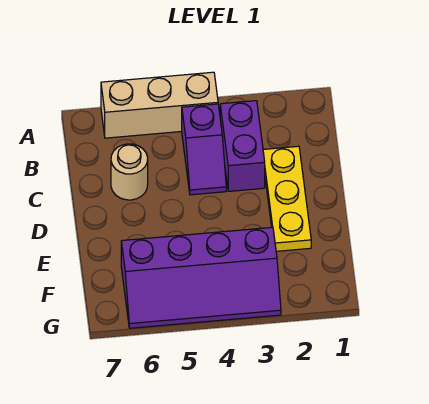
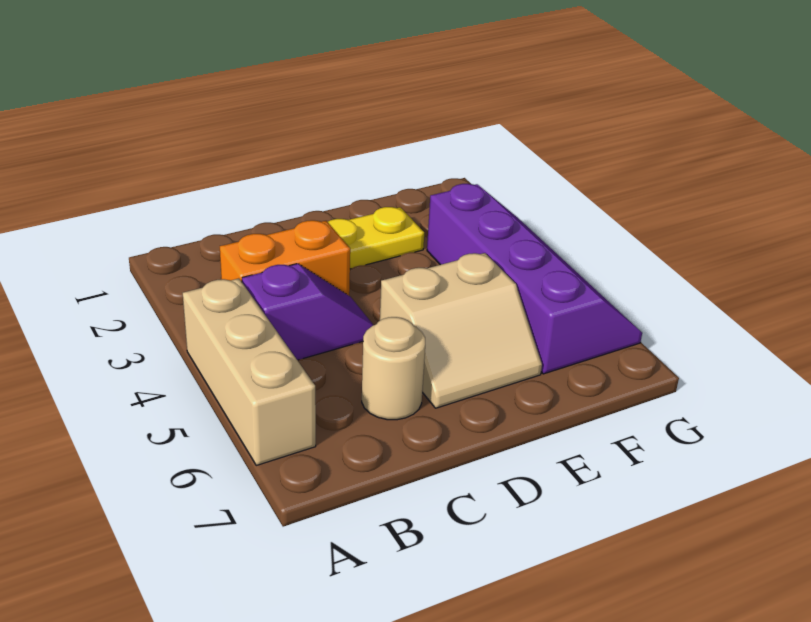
purple brick B3:C3 level 1 -> orange brick B3:C3 level 1
none -> tan slope D5:E6 level 1 top 5

